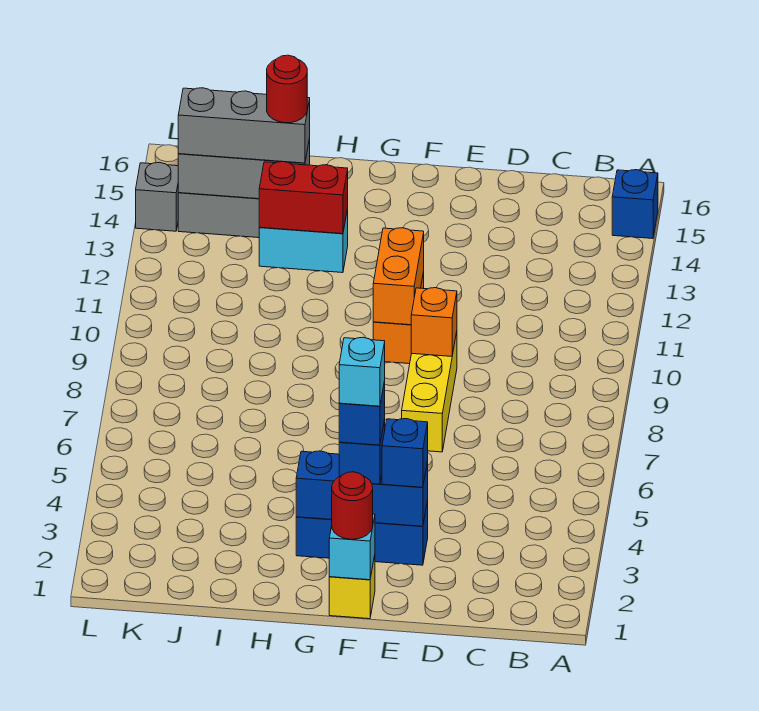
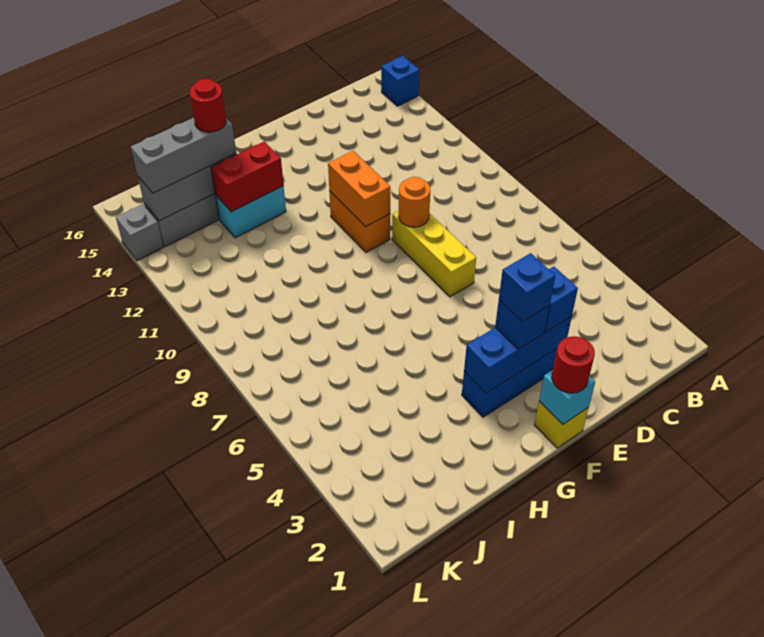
orange brick E9 level 2 -> orange round brick E9 level 2
cyan brick F3 level 5 -> none

